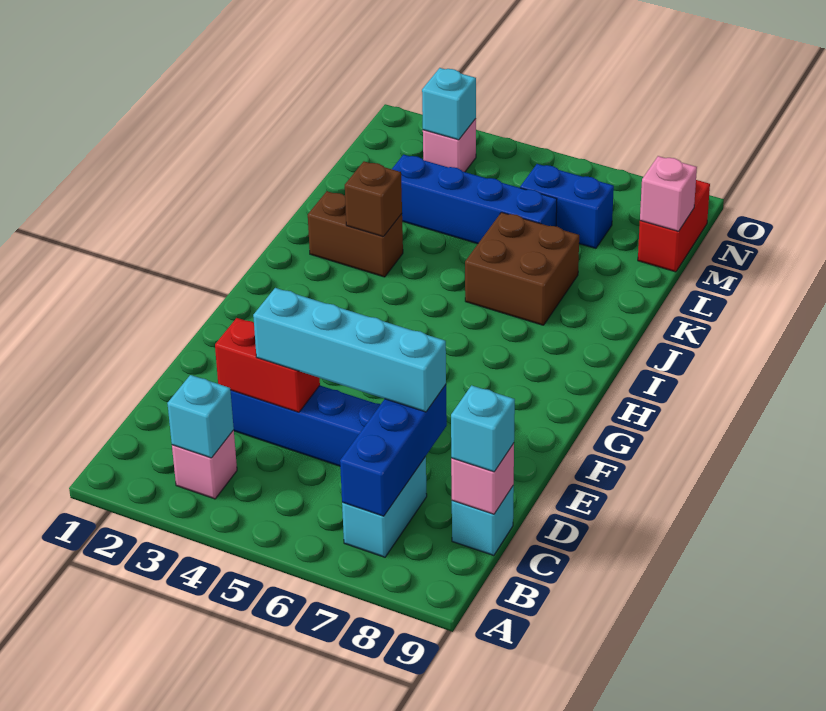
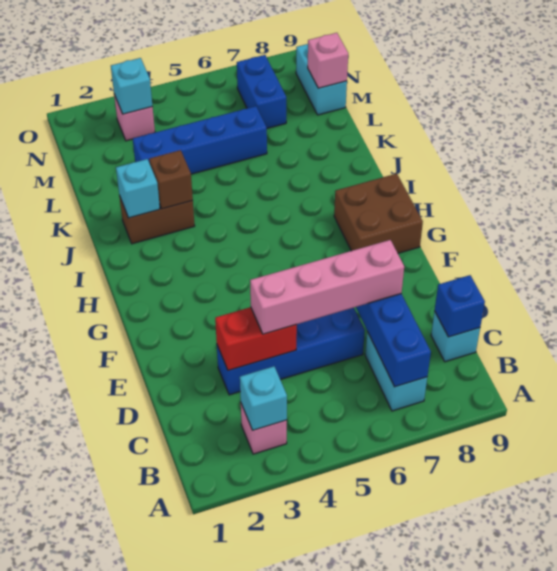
pink brick C9 level 2 -> blue brick C9 level 2
cyan brick C9 level 3 -> cyan brick J2 level 2
cyan brick D4:D7 level 3 -> pink brick D4:D7 level 3
brown brick J6:K7 level 1 -> brown brick G8:H9 level 1
blue brick M6:M7 level 1 -> blue brick M7:N7 level 1
red brick M9:N9 level 1 -> cyan brick M9:N9 level 1

